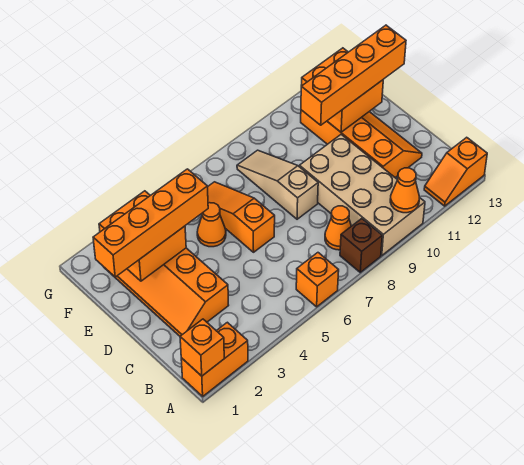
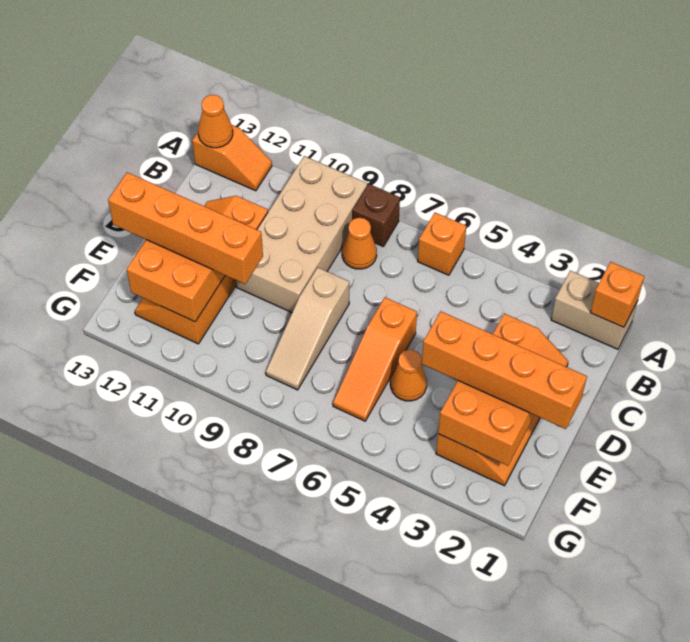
orange brick A1:A2 level 1 -> tan brick A1:A2 level 1
orange cone A10 level 2 -> orange cone A13 level 2

